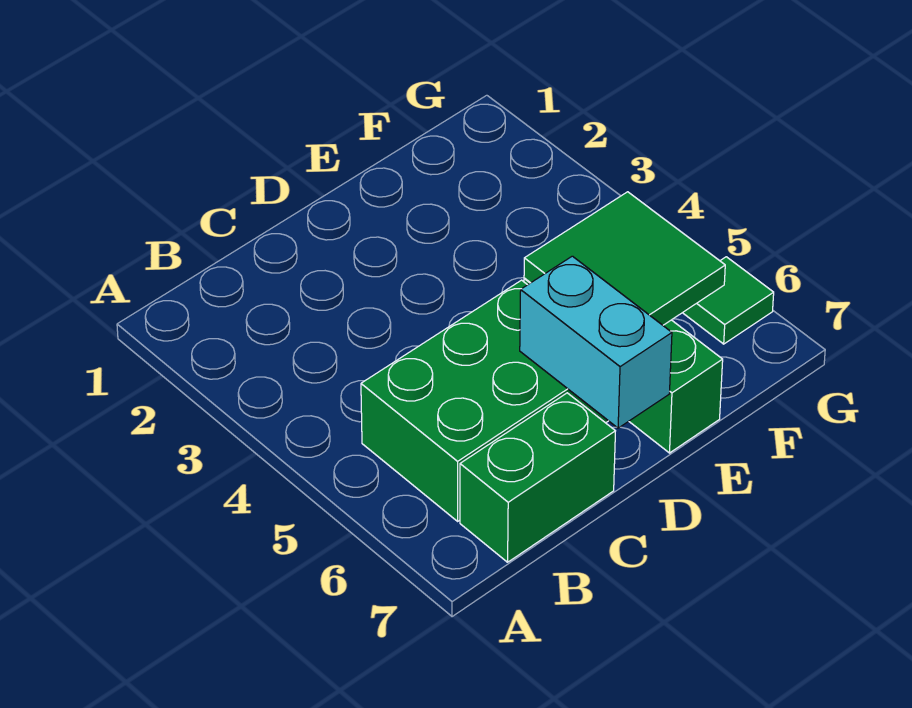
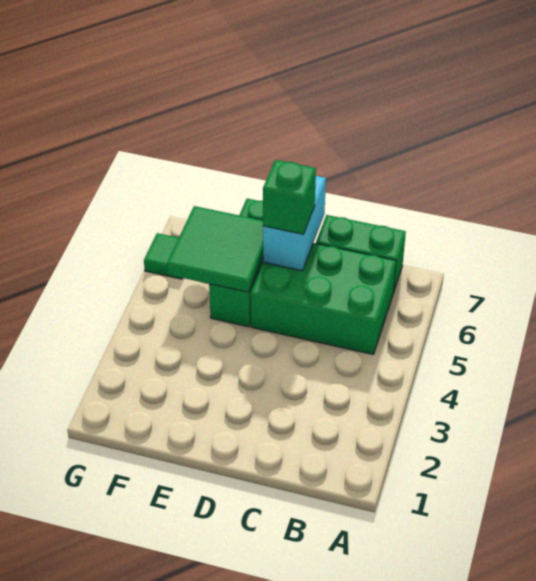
none -> green brick D6 level 3

